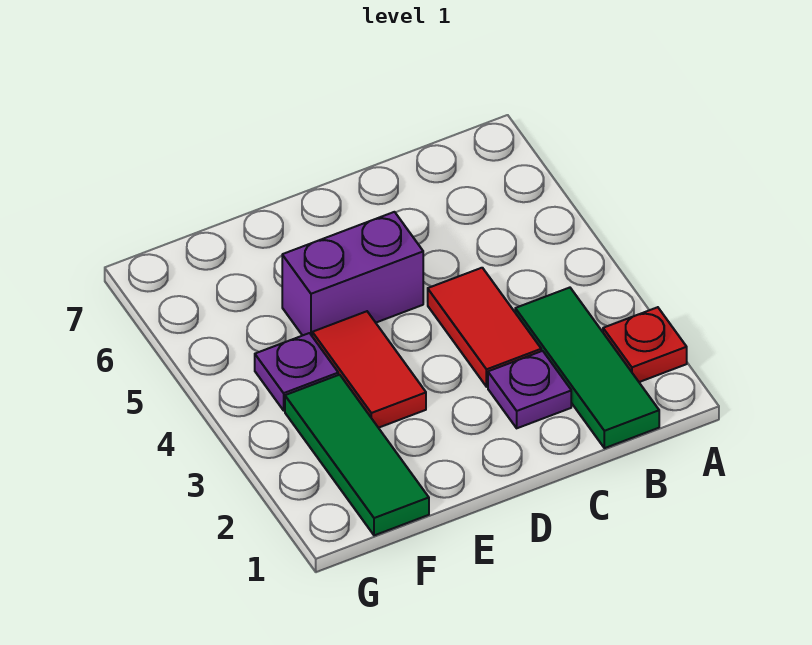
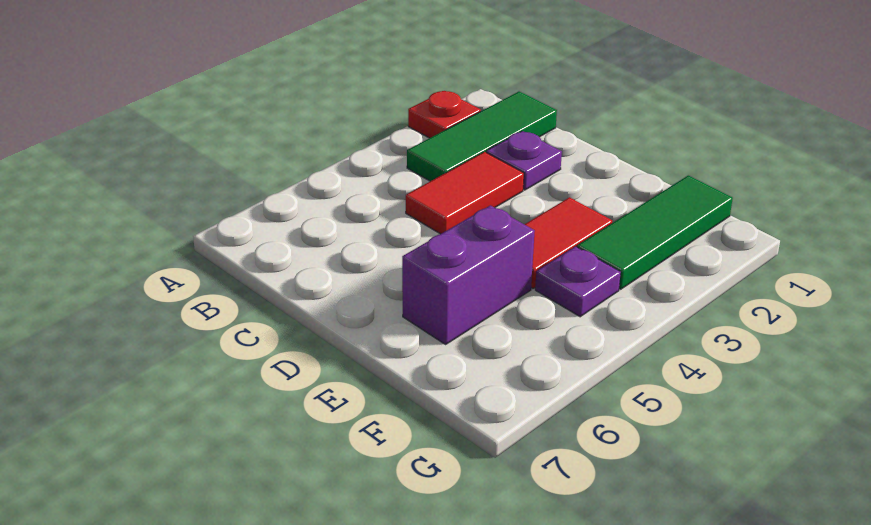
purple brick D5:E5 level 1 -> purple brick E5:E6 level 1

